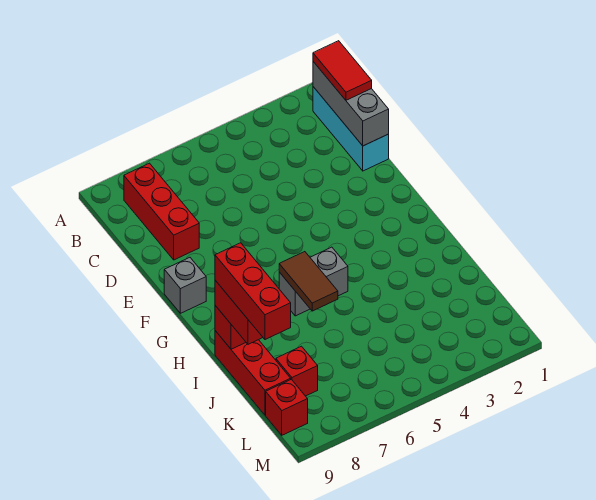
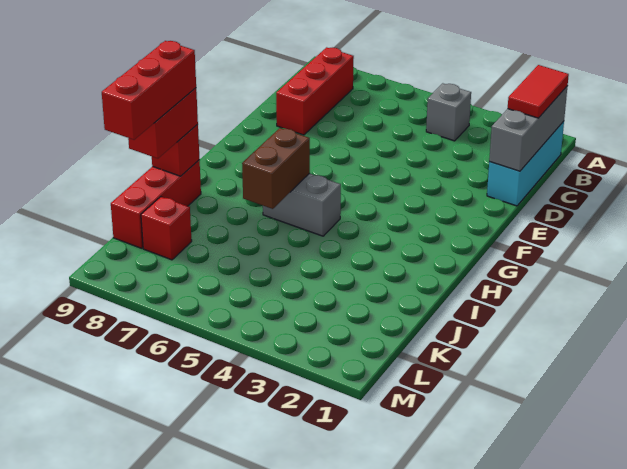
grey brick F9 level 1 -> grey brick B4 level 1
brown tile H6:I6 level 2 -> brown brick H6:I6 level 2
red brick L9 level 1 -> none

